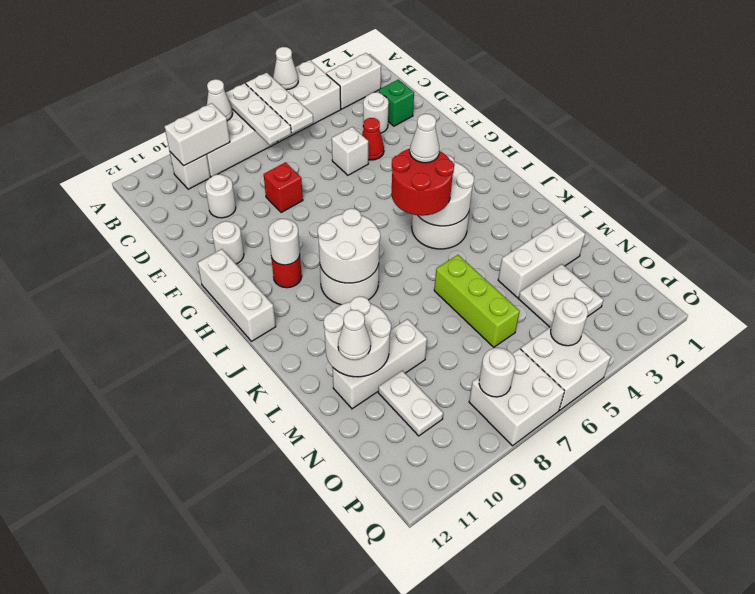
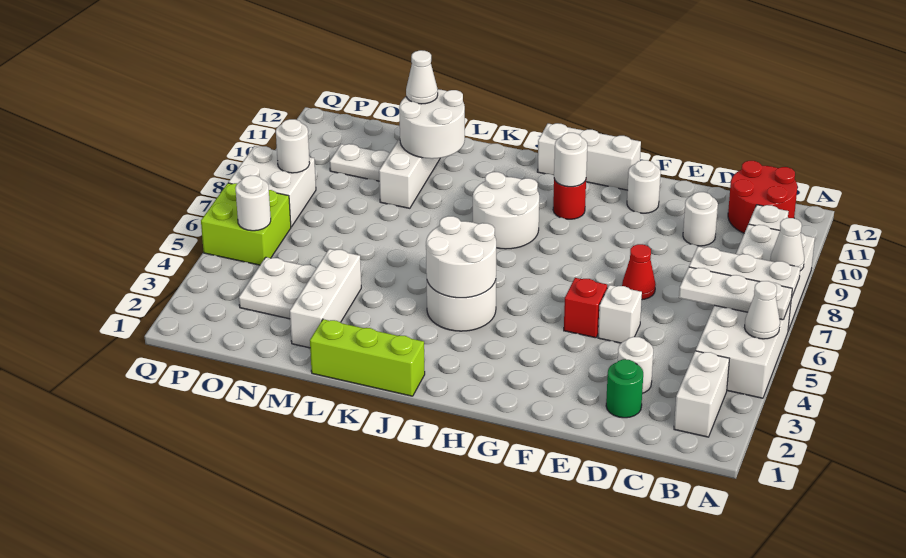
white brick B9:B10 level 2 -> none
green brick D2 level 1 -> green round brick D2 level 1
red cone E4 level 1 -> red cone E7 level 1
red brick E8 level 1 -> red brick F5 level 1
red round brick I5:J6 level 3 -> red round brick B11:C12 level 1
white cone I5 level 4 -> none
white round brick I8:J9 level 2 -> none
lime brick L6:N6 level 1 -> lime brick J1:L1 level 1
white brick P5:Q6 level 1 -> lime brick P5:Q6 level 1

